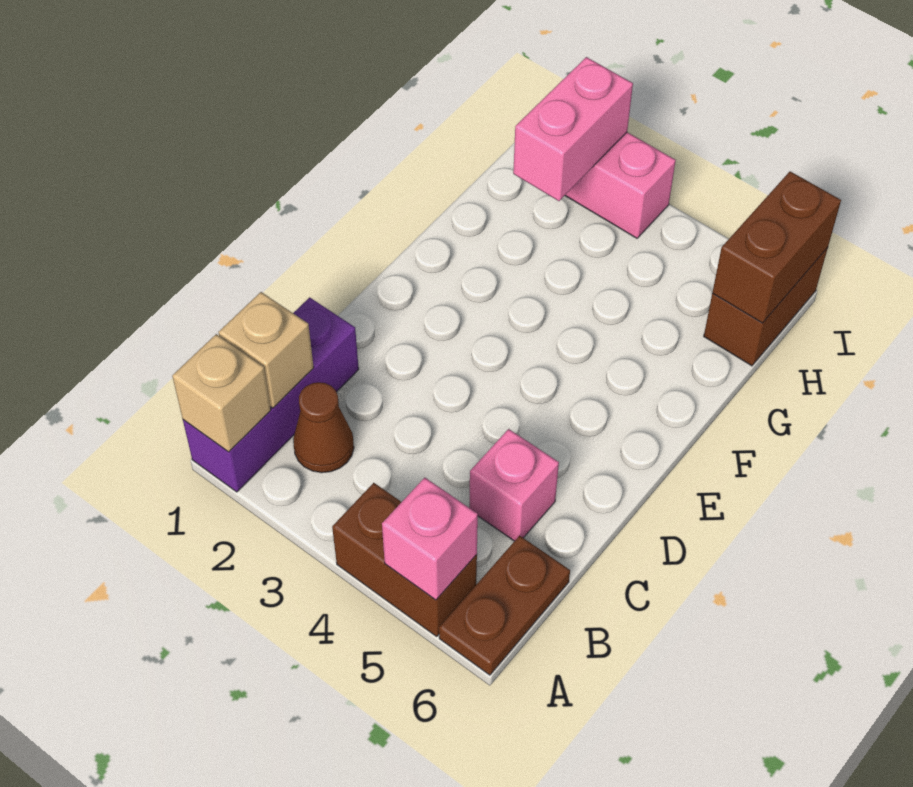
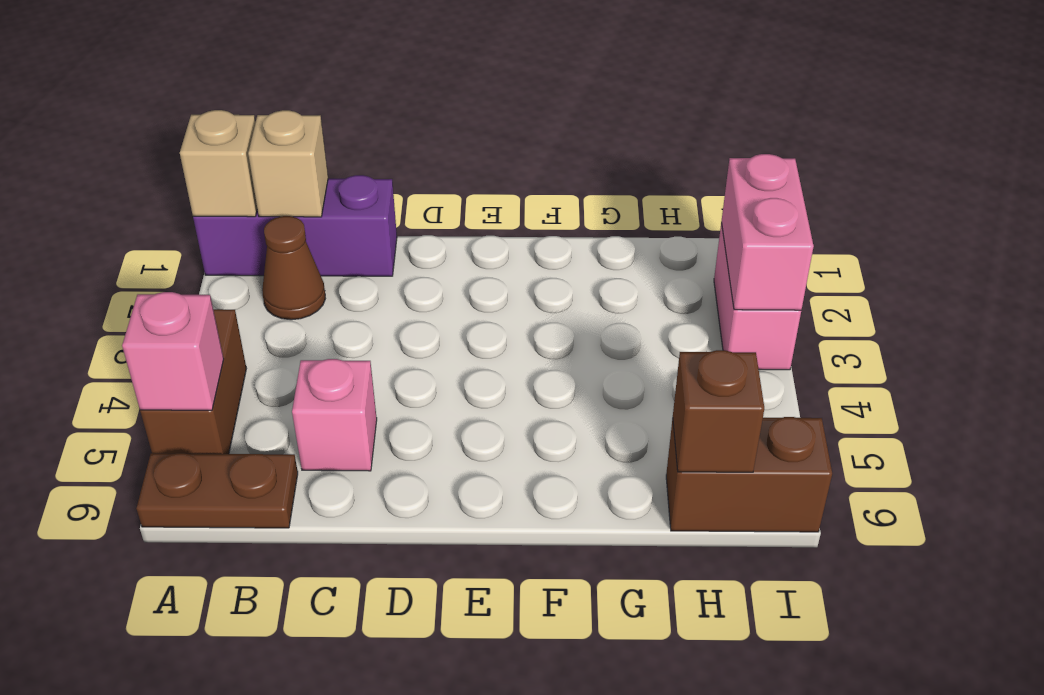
pink brick H2:I2 level 2 -> pink brick I2:I3 level 2
brown brick H6:I6 level 2 -> brown brick H6 level 2

